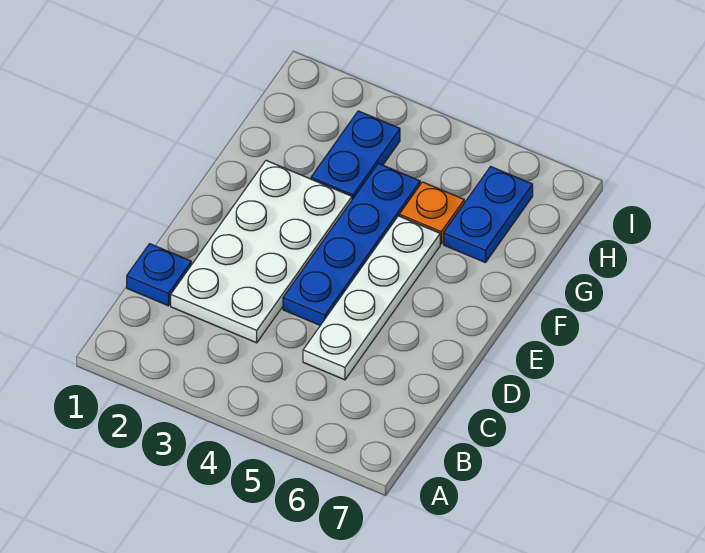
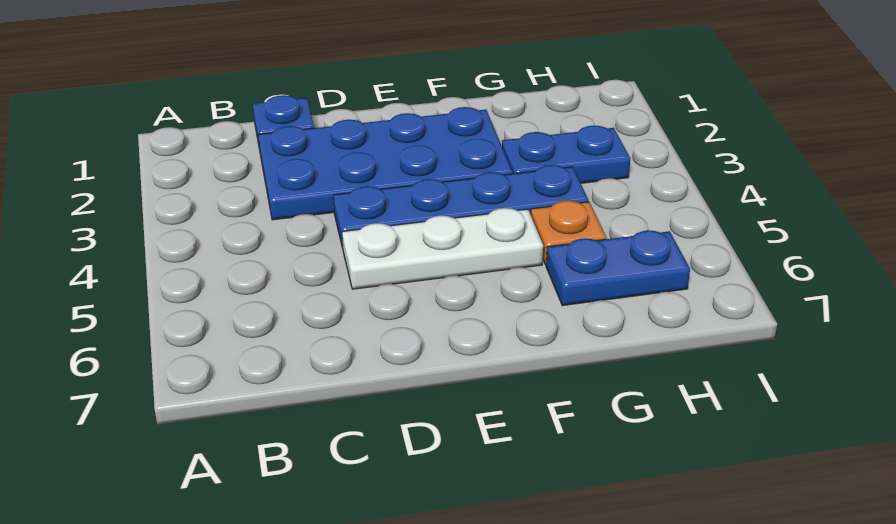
white plate C2:F3 level 1 -> blue plate C2:F3 level 1
white plate C5:F5 level 1 -> white plate D5:F5 level 1

